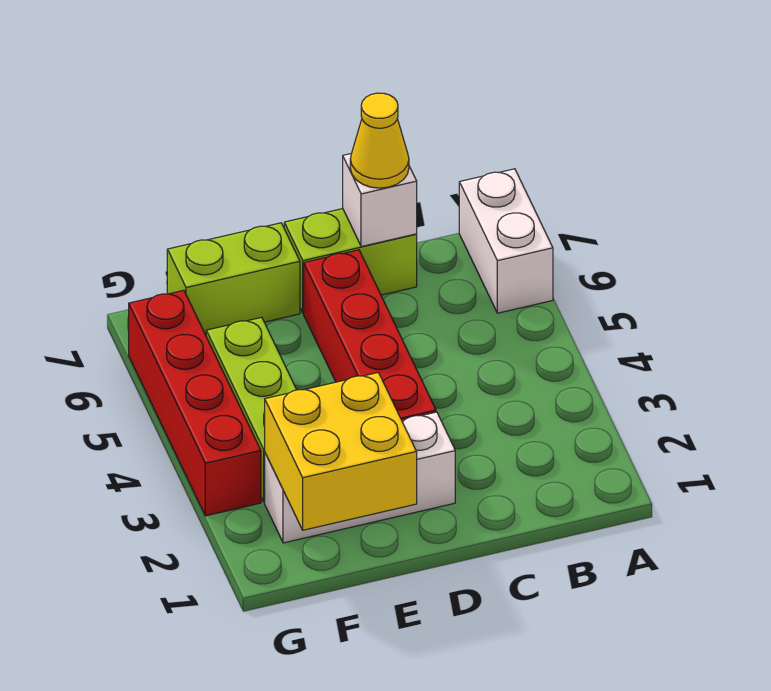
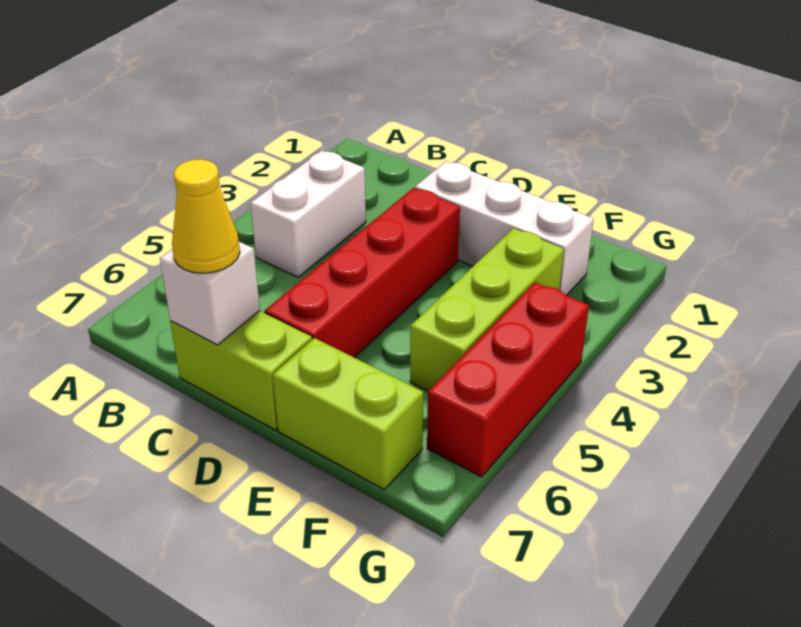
white brick A6:A7 level 1 -> white brick B3:B4 level 1
yellow brick E1:F2 level 2 -> none
red brick G3:G6 level 1 -> red brick G4:G6 level 1

